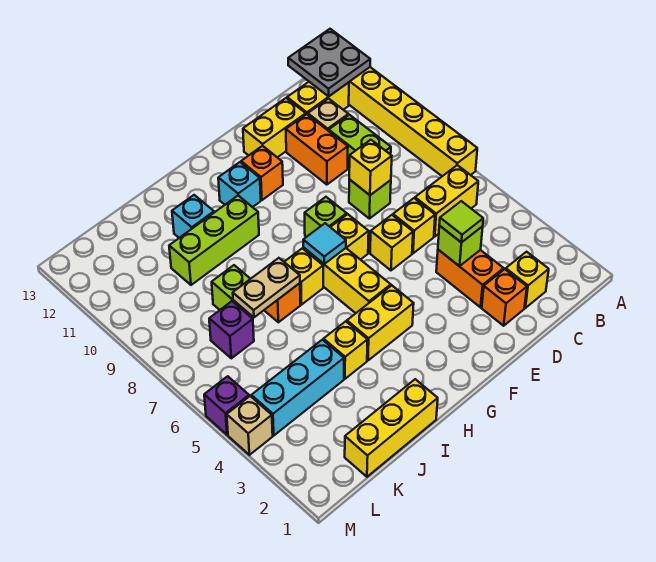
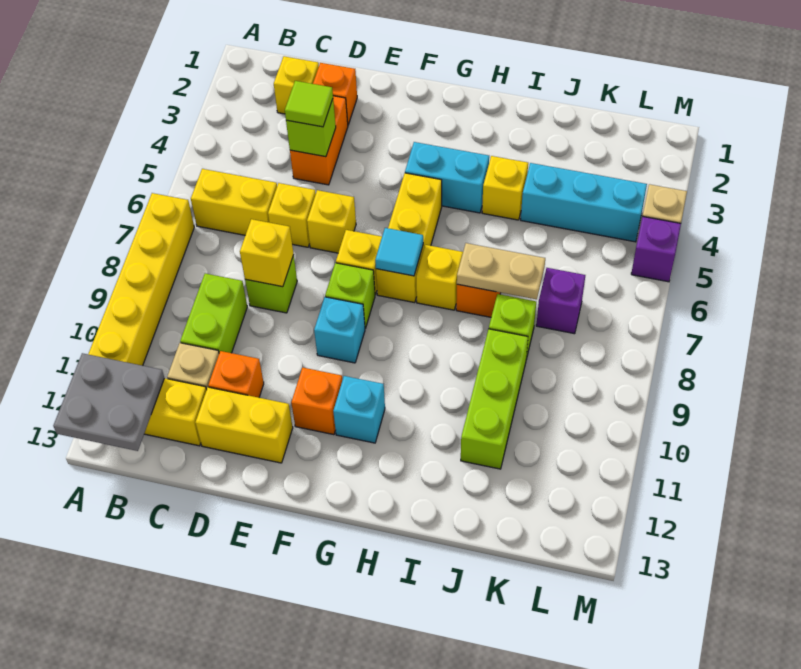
orange brick D10:D11 level 1 -> orange brick D11 level 1
yellow brick G4:H4 level 1 -> cyan brick G4:H4 level 1
lime brick H10:J10 level 1 -> lime brick J9:J11 level 1
yellow brick I1:K1 level 1 -> none
cyan brick I11 level 1 -> cyan brick F9 level 1

